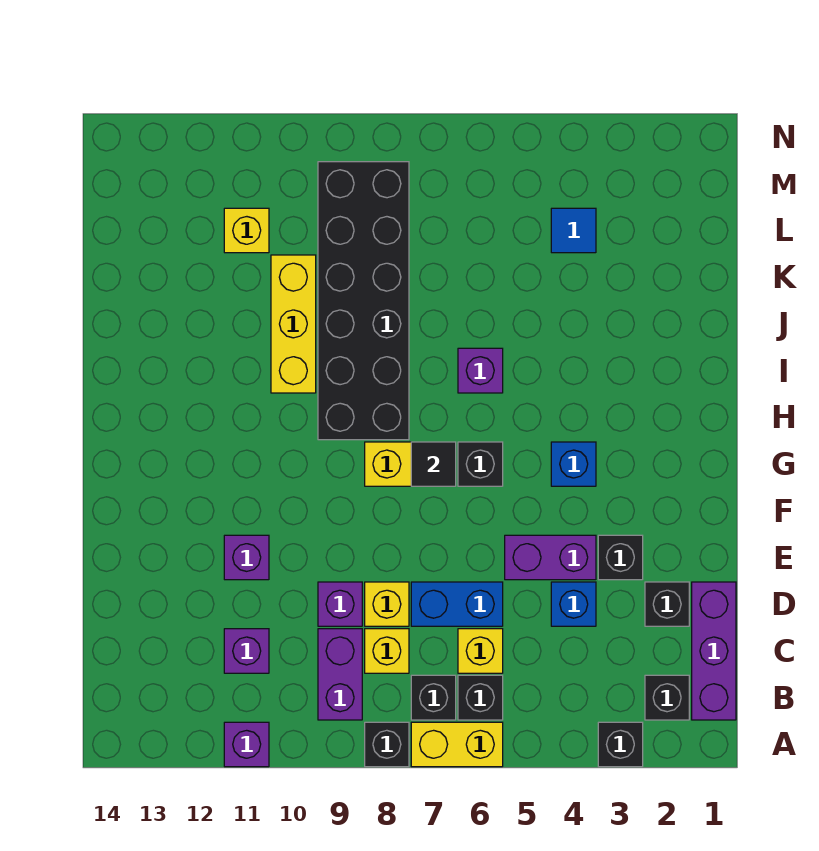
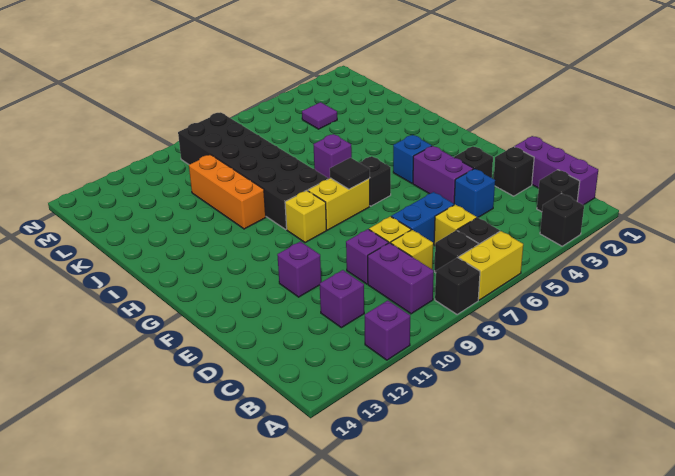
purple brick E4:E5 level 1 -> purple brick E4:F4 level 1
yellow brick I10:K10 level 1 -> orange brick I10:K10 level 1
blue tile L4 level 1 -> purple tile L4 level 1
yellow brick L11 level 1 -> yellow brick G9 level 1

